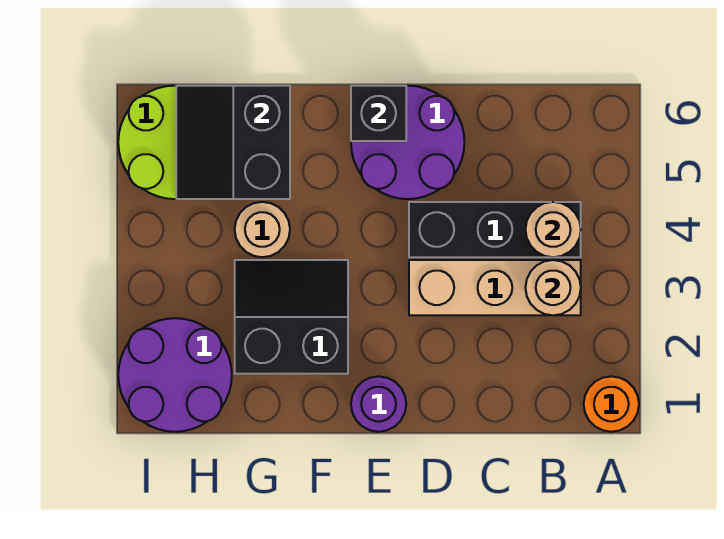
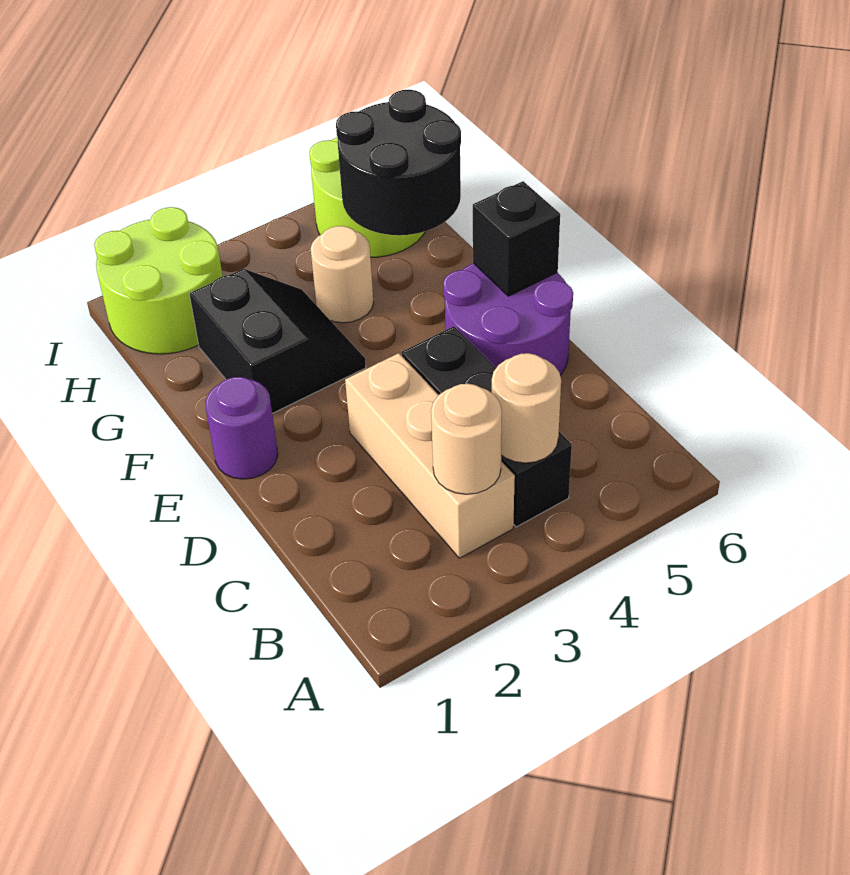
orange round brick A1 level 1 -> none
black slope G5:H6 level 2 top G -> black round brick G5:H6 level 2
purple round brick H1:I2 level 1 -> lime round brick H1:I2 level 1

